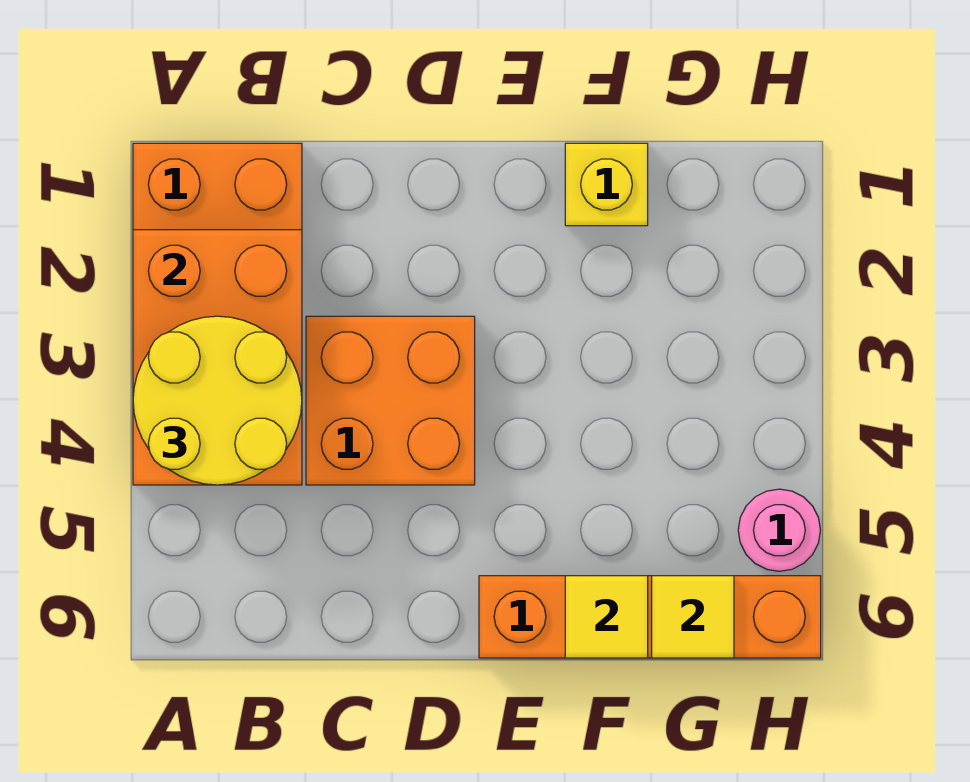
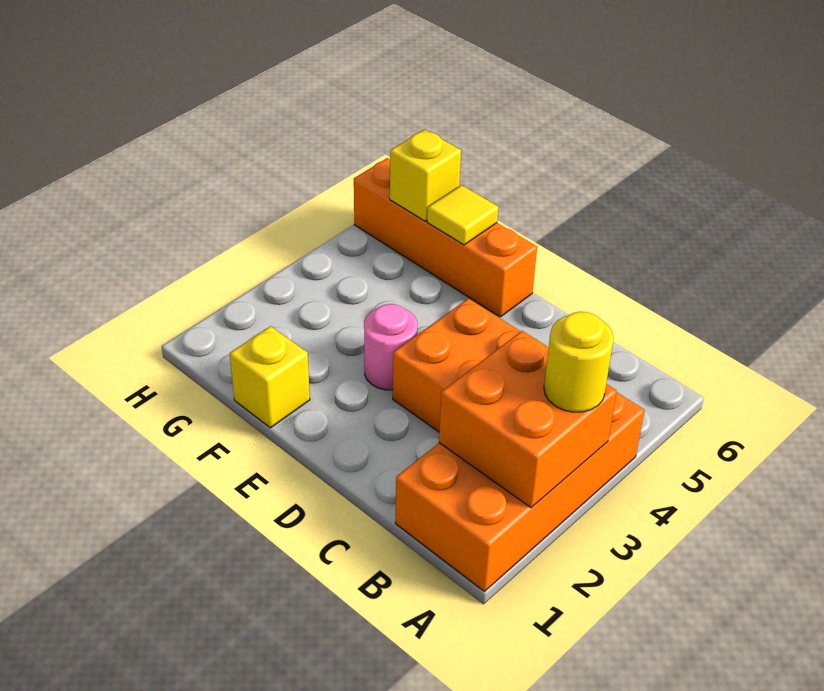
yellow round brick A3:B4 level 3 -> yellow round brick A3 level 3
yellow tile G6 level 2 -> yellow brick G6 level 2
pink round brick H5 level 1 -> pink round brick E3 level 1

